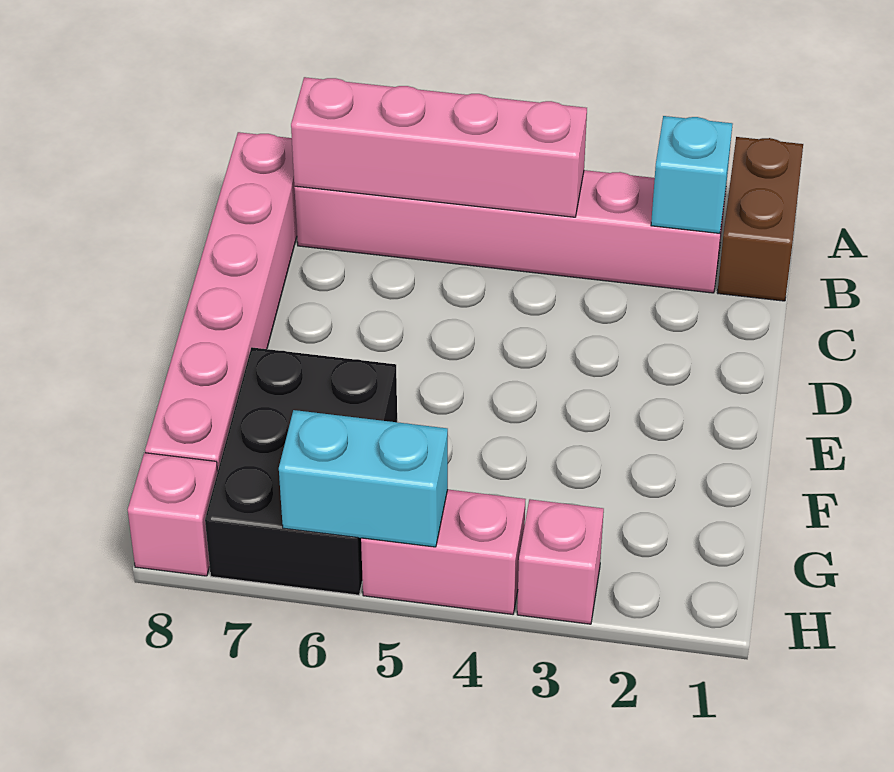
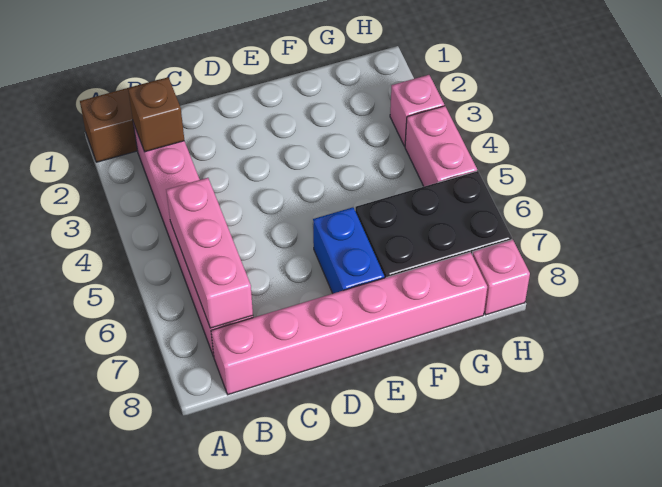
cyan brick B2 level 2 -> brown brick B2 level 2
pink brick B4:B7 level 2 -> pink brick B5:B7 level 2
none -> blue brick E6:E7 level 1
cyan brick H5:H6 level 2 -> none

